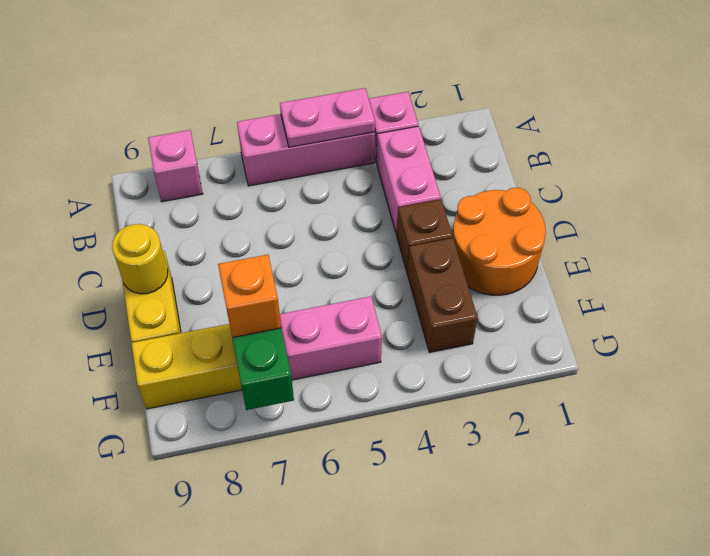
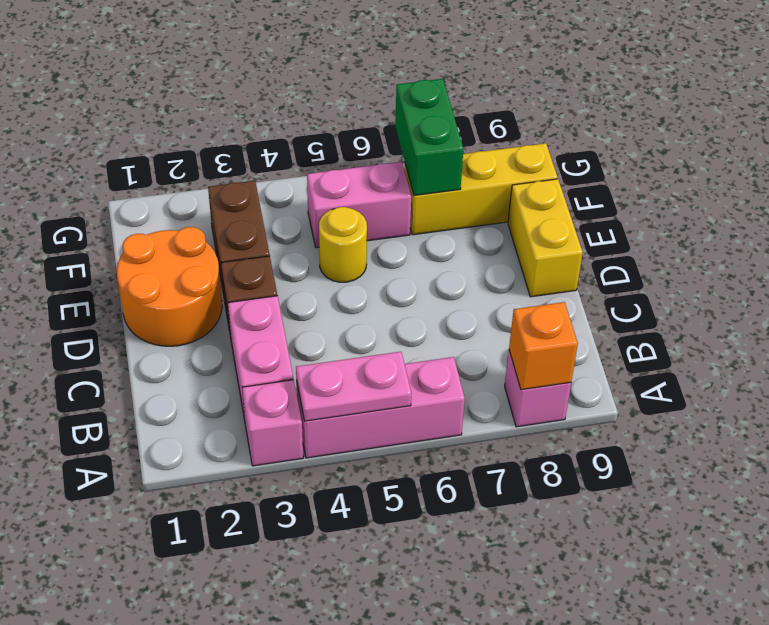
yellow round brick D9 level 2 -> yellow round brick E5 level 1
orange brick F7 level 3 -> orange brick A8 level 2

